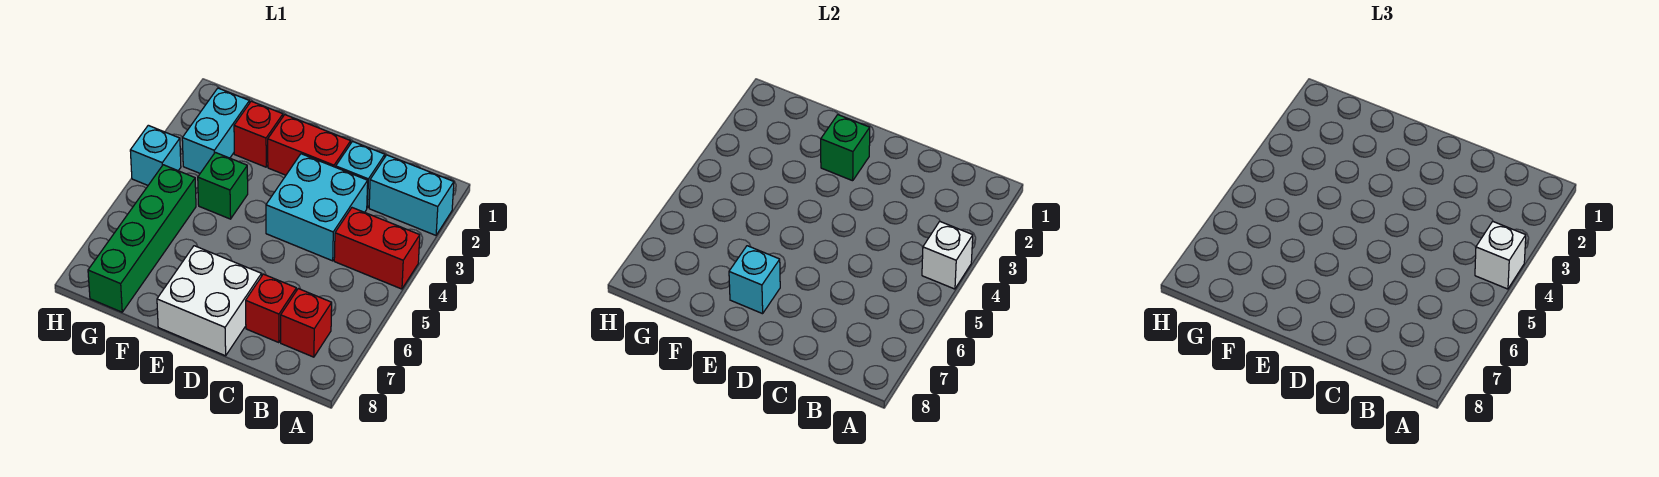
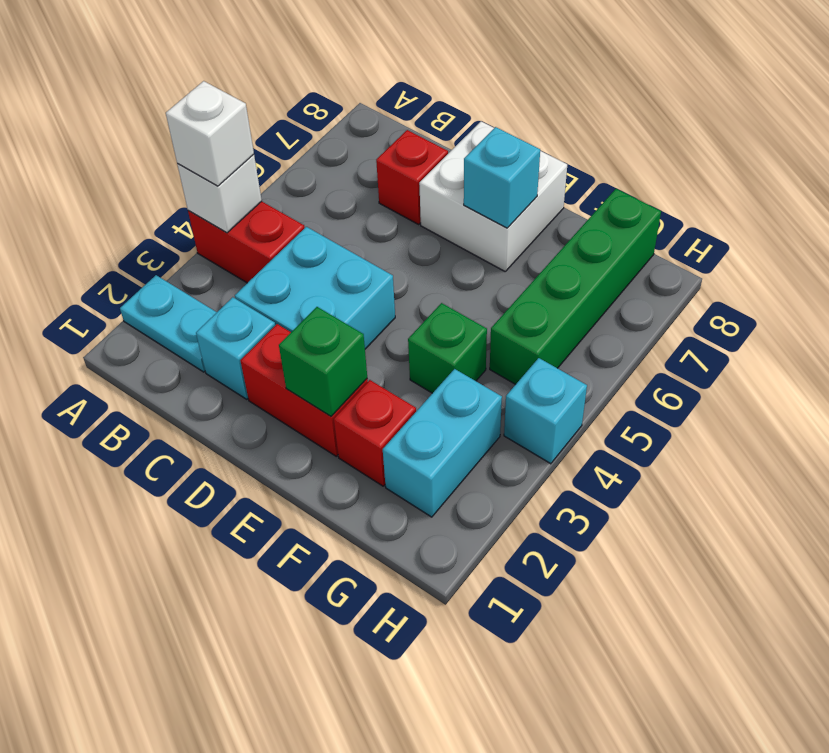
cyan brick A2:B2 level 1 -> cyan plate A2:B2 level 1
red brick B7 level 1 -> none

